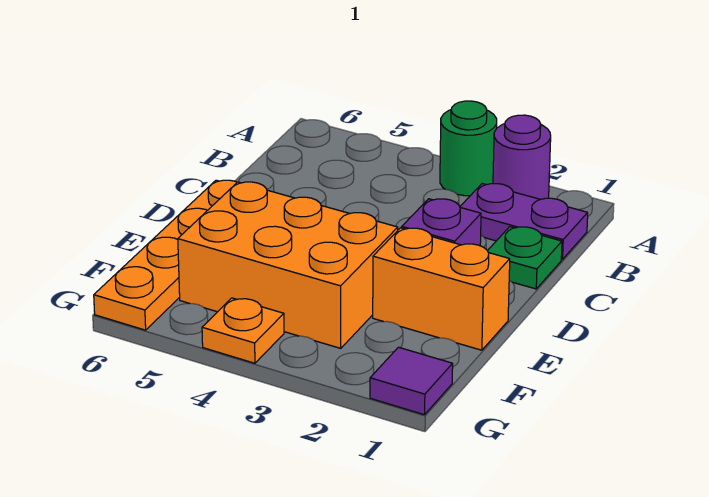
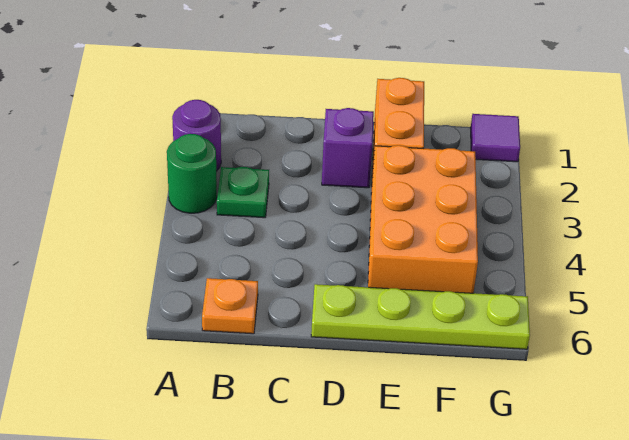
purple plate B1:B2 level 1 -> none
green plate C1 level 1 -> green plate B3 level 1
orange plate D6:G6 level 1 -> lime plate D6:G6 level 1
orange plate G4 level 1 -> orange plate B6 level 1

